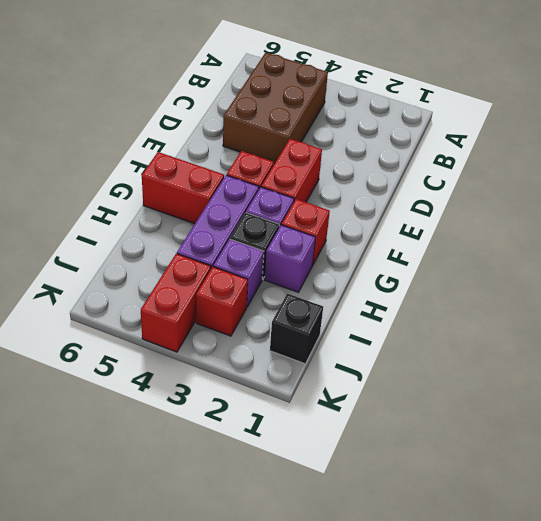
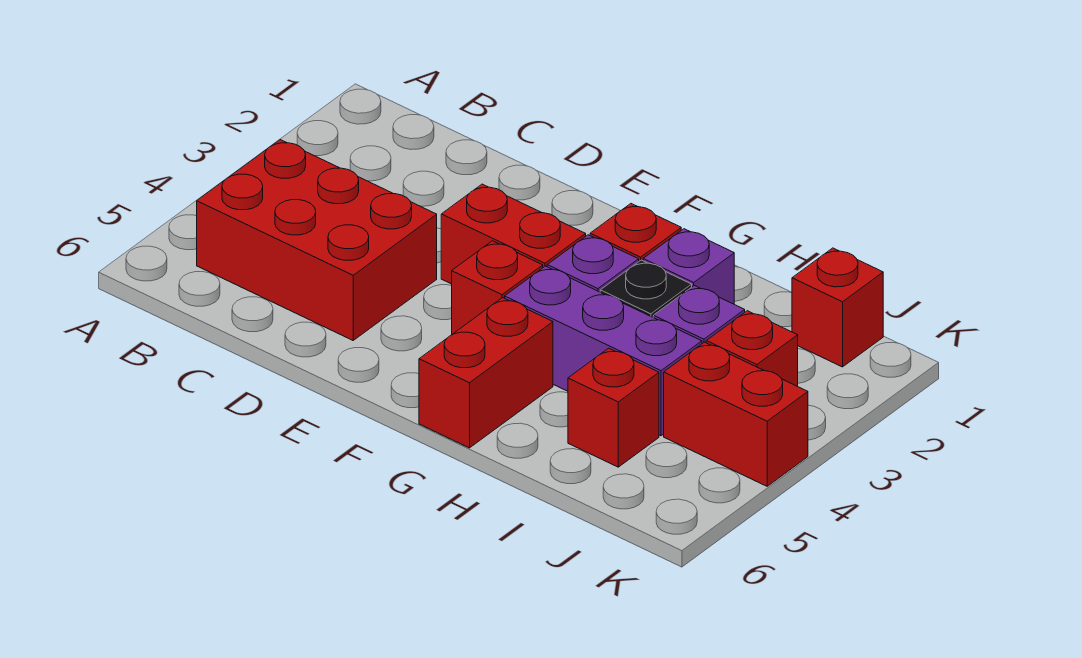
brown brick B4:D5 level 1 -> red brick B4:D5 level 1
none -> red brick I5 level 1
black brick J1 level 1 -> red brick J1 level 1

